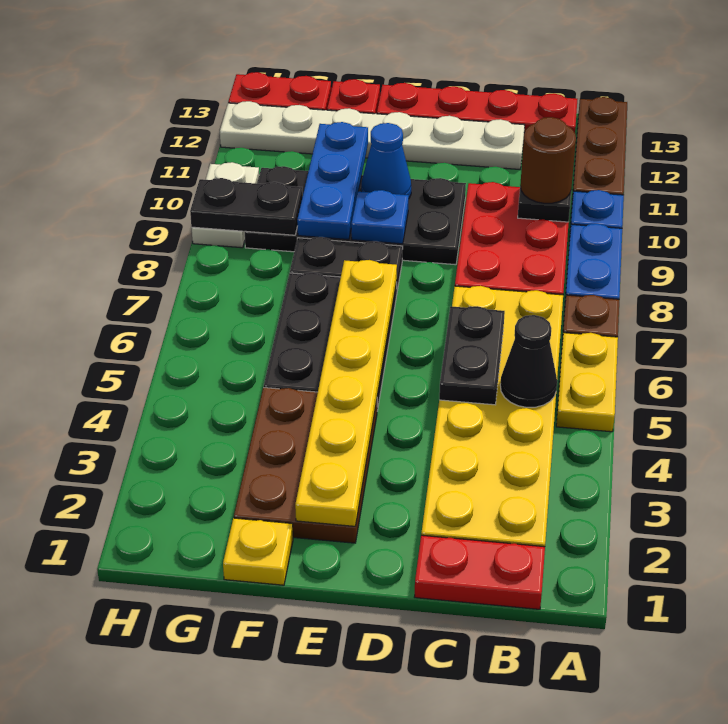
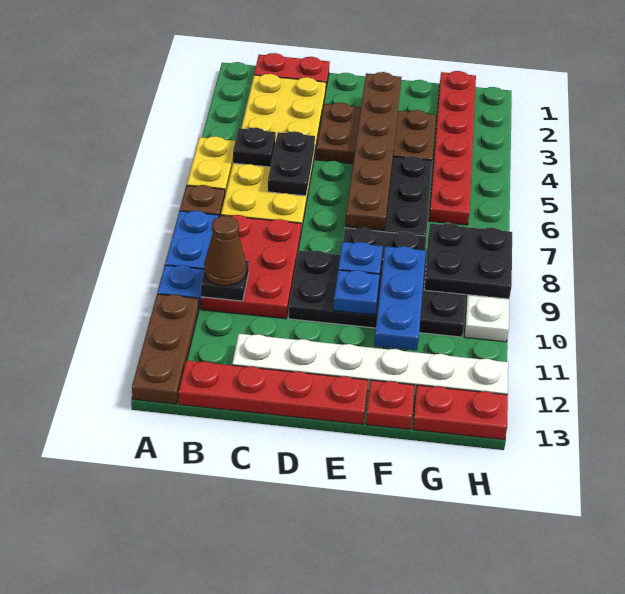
black cone B5 level 2 -> black plate B5 level 2
brown round brick B10 level 3 -> brown cone B10 level 3
brown plate E2:F4 level 1 -> brown plate D3:F4 level 1
yellow plate E2:E7 level 2 -> brown plate E2:E7 level 2
blue cone E10 level 2 -> blue plate E10 level 2
yellow plate F1 level 1 -> none
none -> red plate G1:G6 level 1
black plate G9:H9 level 2 -> black plate G8:H9 level 2

